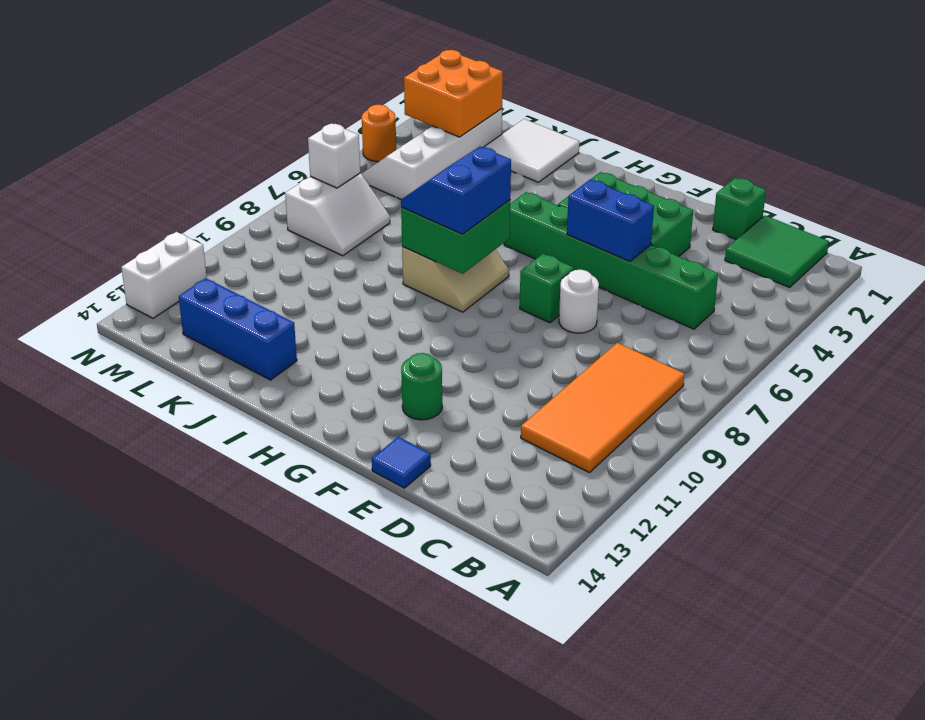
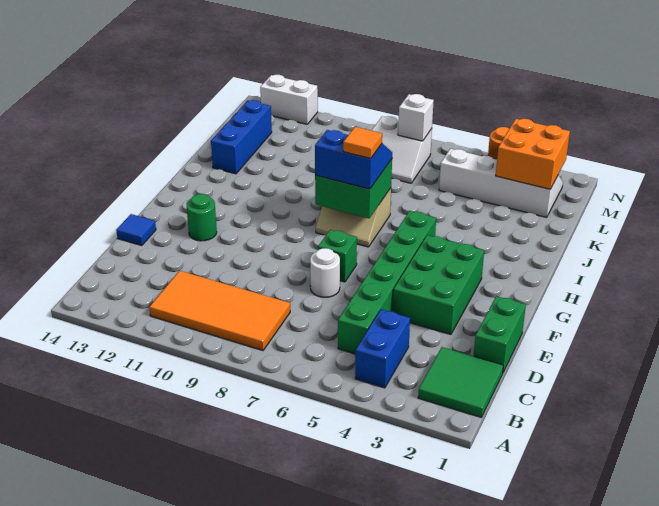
green brick D1 level 1 -> green brick D1:E1 level 1
blue brick E5:F5 level 2 -> blue brick B4:C4 level 1
none -> orange tile H7 level 4
white tile J1:K2 level 1 -> none

